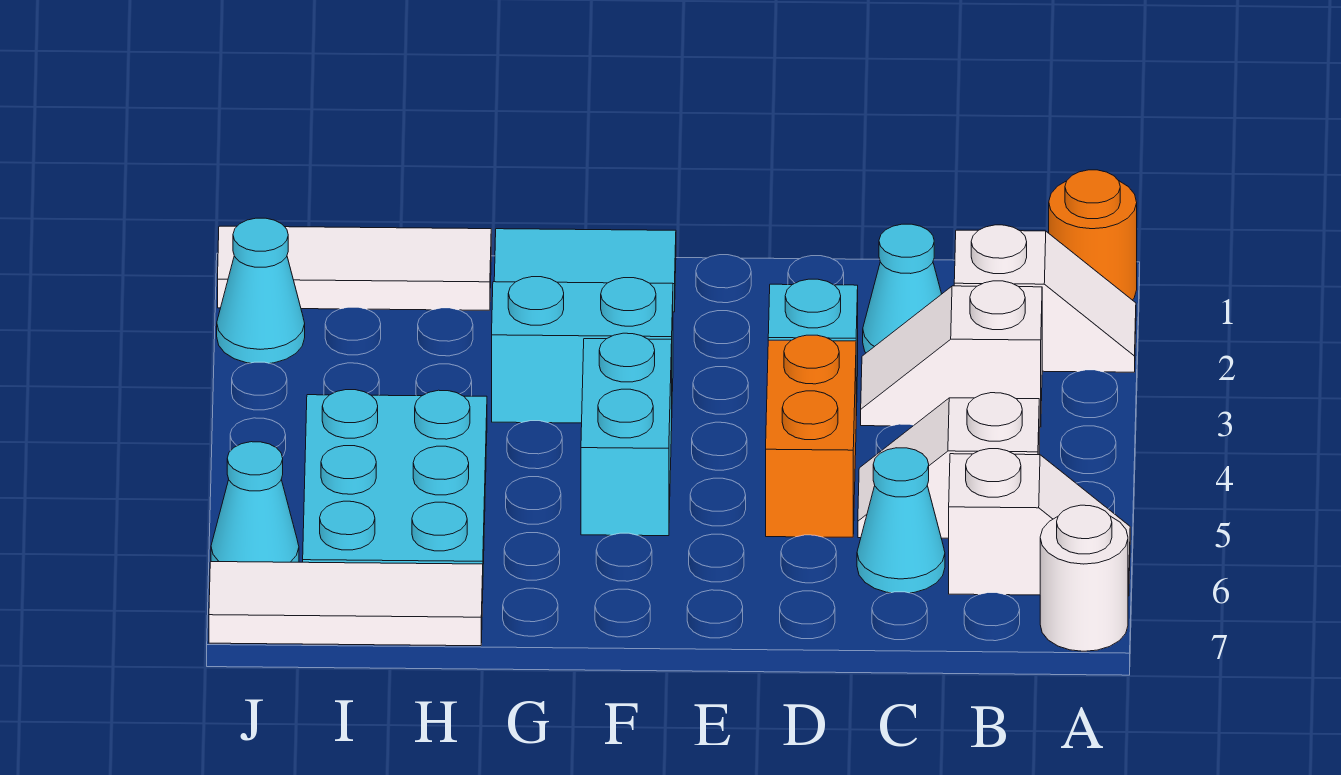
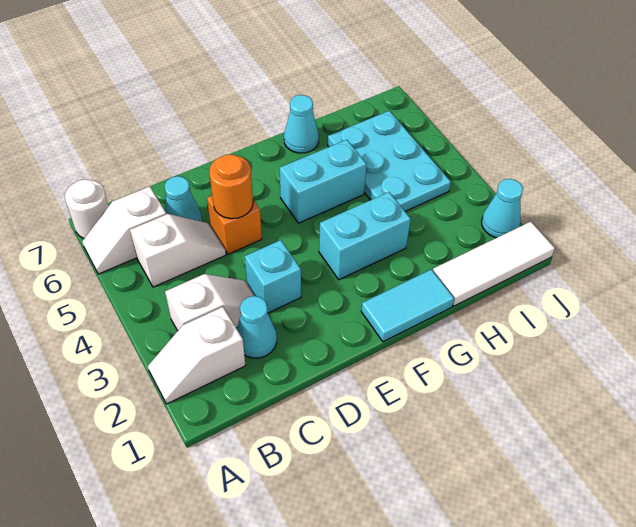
orange round brick A1 level 1 -> orange round brick D5 level 2
orange brick D4:D5 level 1 -> orange brick D5 level 1
cyan brick F4:F5 level 1 -> cyan brick F5:G5 level 1
white tile H7:J7 level 1 -> none
cyan cone J6 level 1 -> cyan cone G7 level 1

